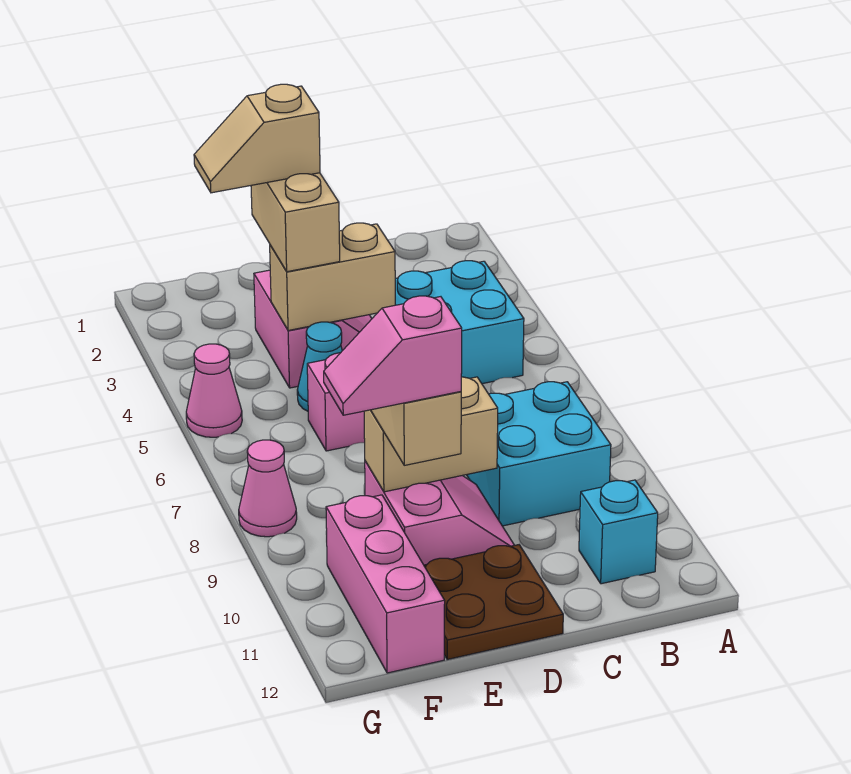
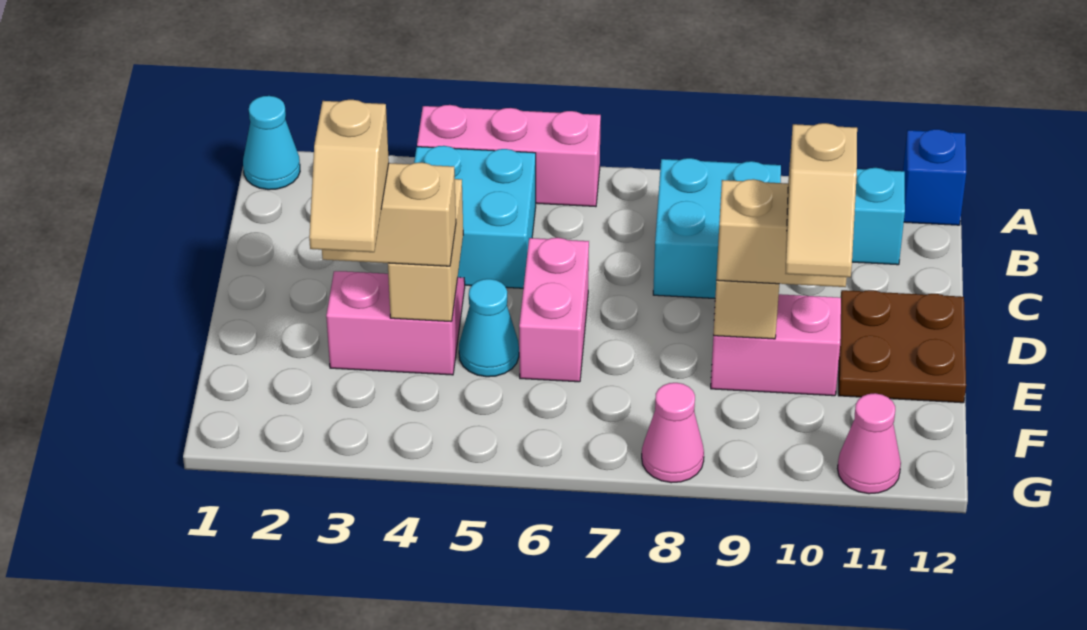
none -> cyan cone A1 level 1
none -> blue brick A12 level 1
pink slope E10:F10 level 4 top E -> tan slope E10:F10 level 4 top E
pink brick F10:F12 level 1 -> pink brick A4:A6 level 1
pink cone G5 level 1 -> pink cone G11 level 1

